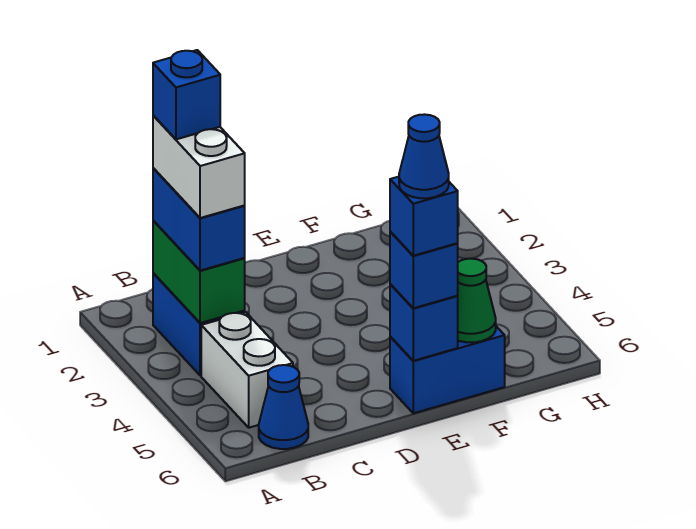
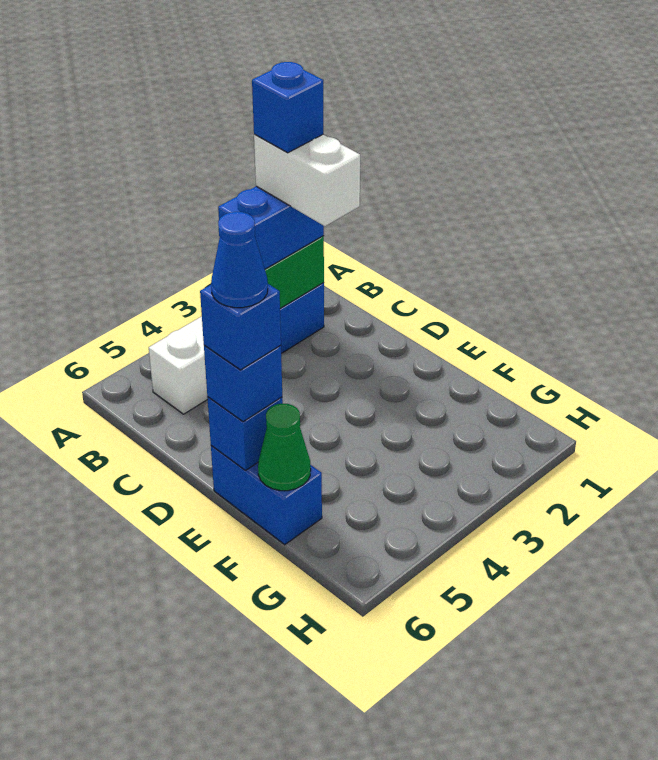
white brick B2:B3 level 4 -> white brick B2:C2 level 4
blue cone B6 level 1 -> none

